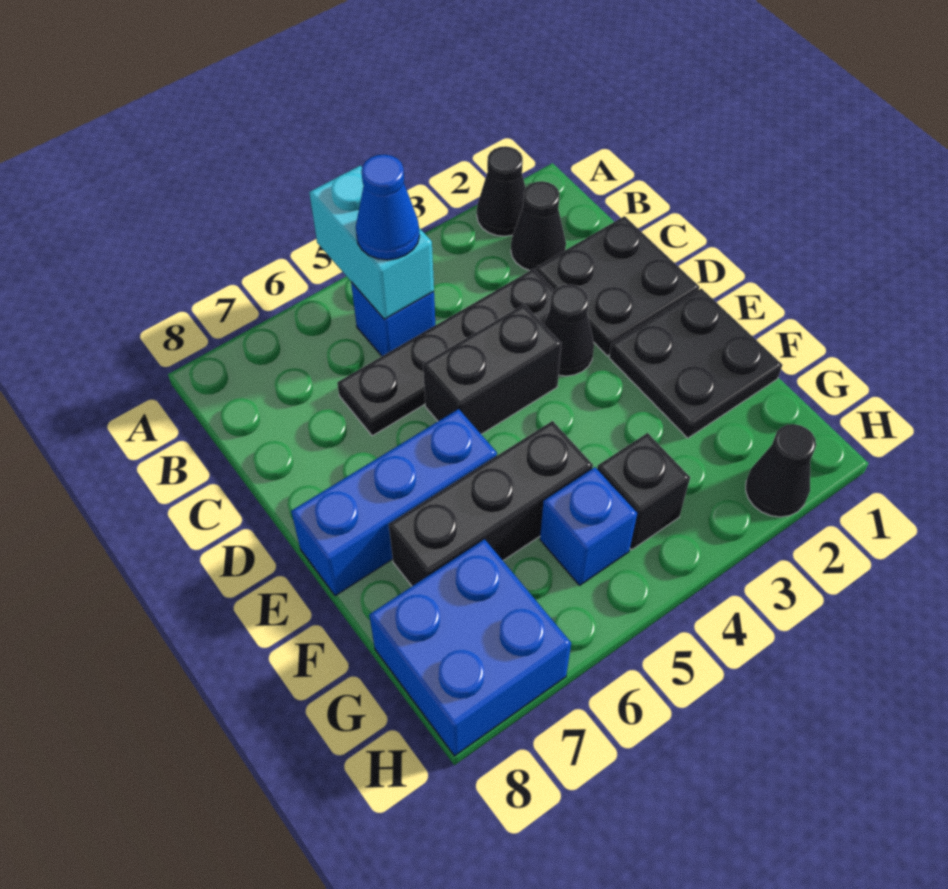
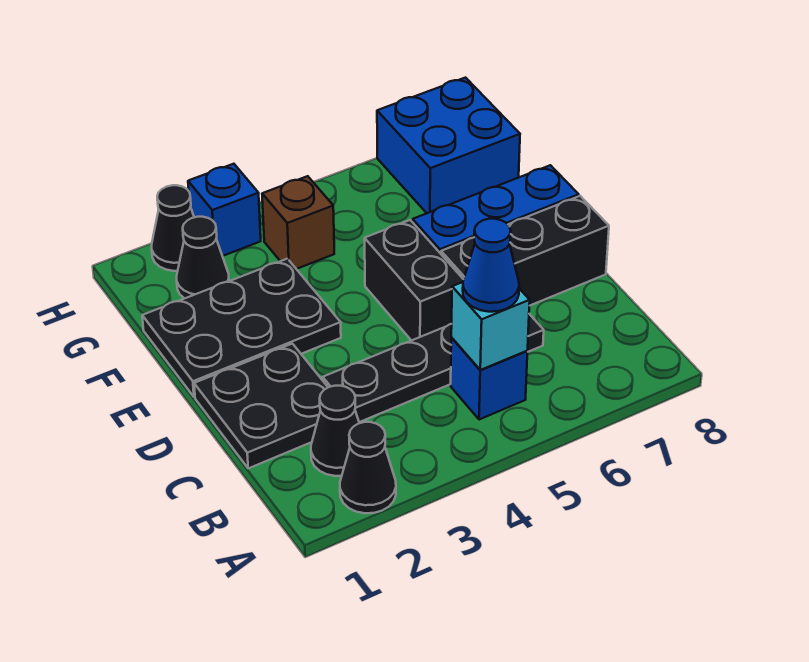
cyan brick A5:B5 level 2 -> cyan brick B5 level 2
black cone D3 level 1 -> black cone G2 level 1
black brick D4:D5 level 1 -> black brick D5:E5 level 1
black plate E1:F2 level 1 -> black plate E1:F3 level 1
black brick F5:F7 level 1 -> black brick D6:D8 level 1
black brick G4 level 1 -> brown brick G4 level 1
blue brick G5 level 1 -> blue brick H3 level 1

